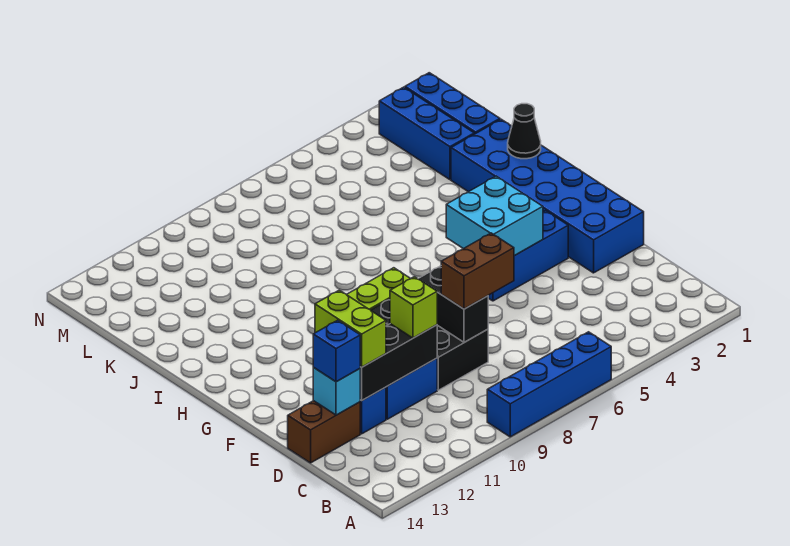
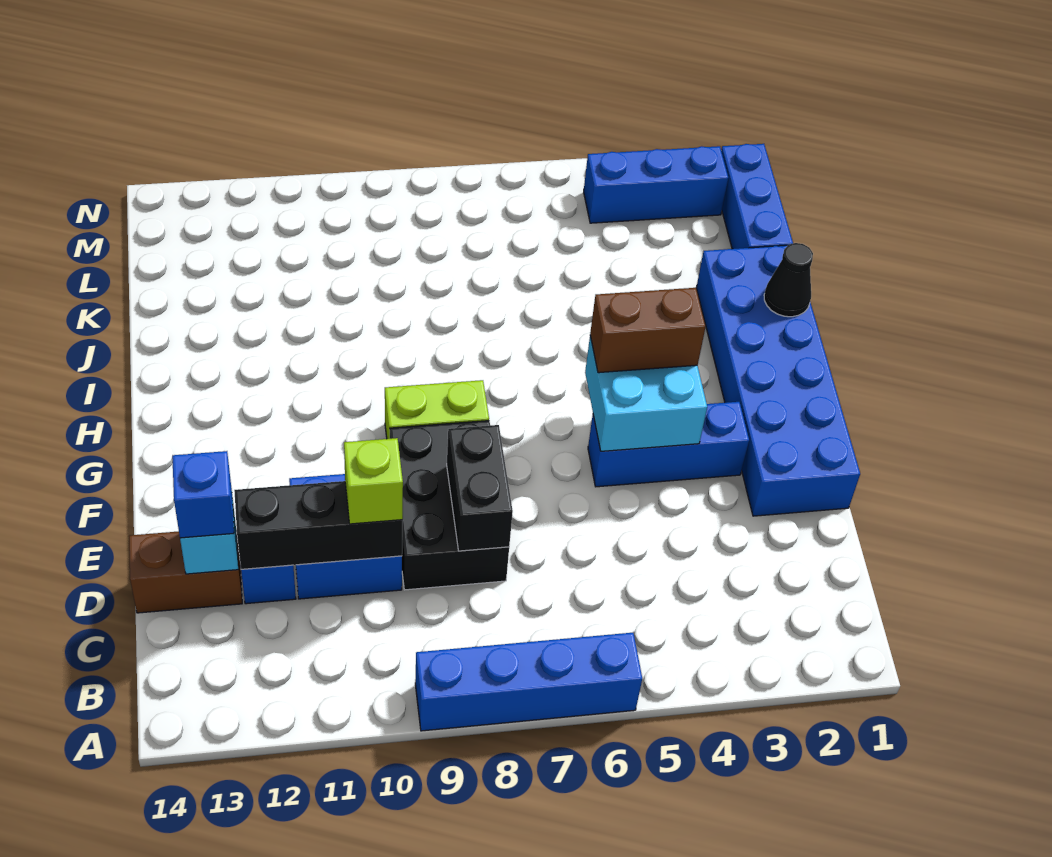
brown brick D7:D8 level 3 -> brown brick G4:G5 level 3
lime brick D12:E12 level 3 -> none
blue brick K2:M2 level 1 -> blue brick M2:M4 level 1

